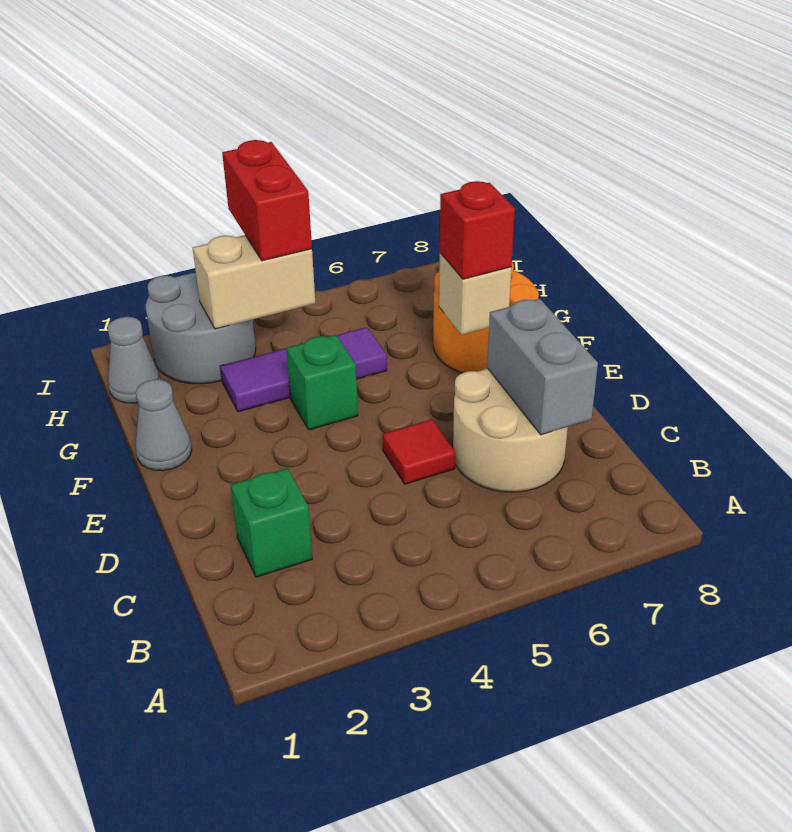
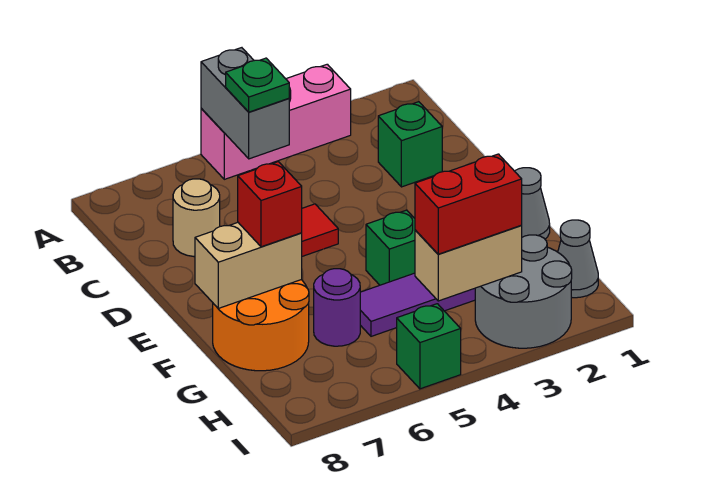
none -> pink brick A3:A5 level 1
none -> green plate B5 level 3
tan round brick C6:D7 level 1 -> tan round brick C7 level 1
grey brick C7:D7 level 2 -> grey brick A5:B5 level 2
tan brick F7 level 2 -> tan brick F7:F8 level 2
none -> purple round brick G6 level 1
red brick H4:I4 level 3 -> red brick H3:H4 level 3
none -> green brick I5 level 1

